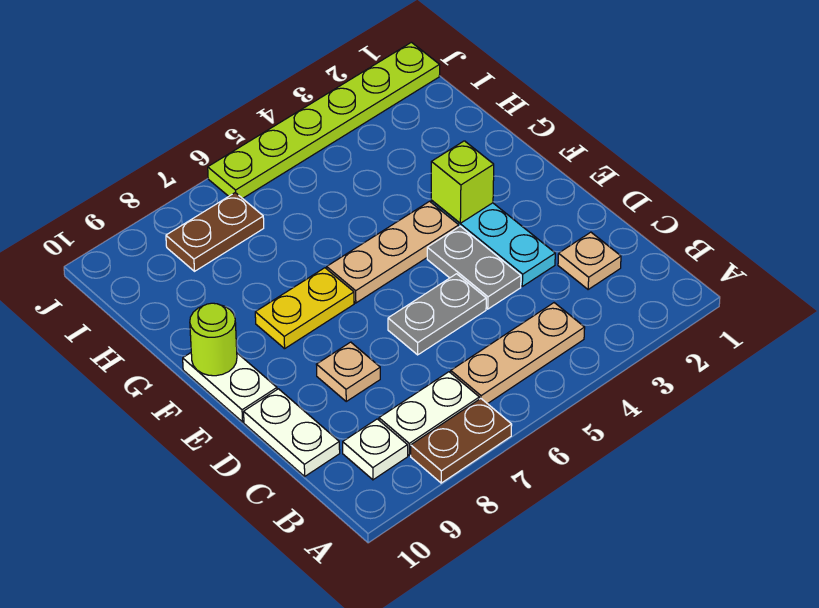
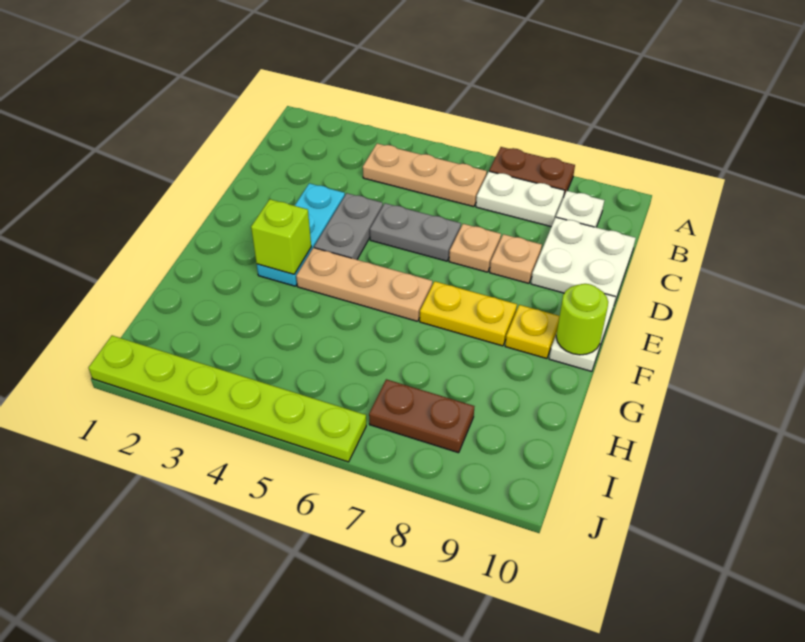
tan plate C2 level 1 -> tan plate D7 level 1
white plate C10:D10 level 1 -> white plate C9:D10 level 1
none -> yellow plate F9 level 1

